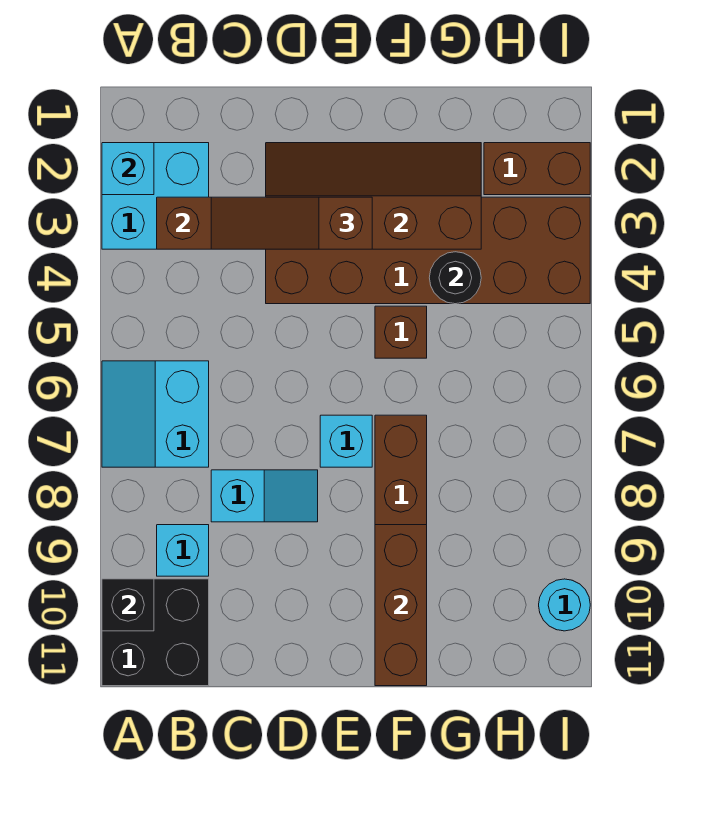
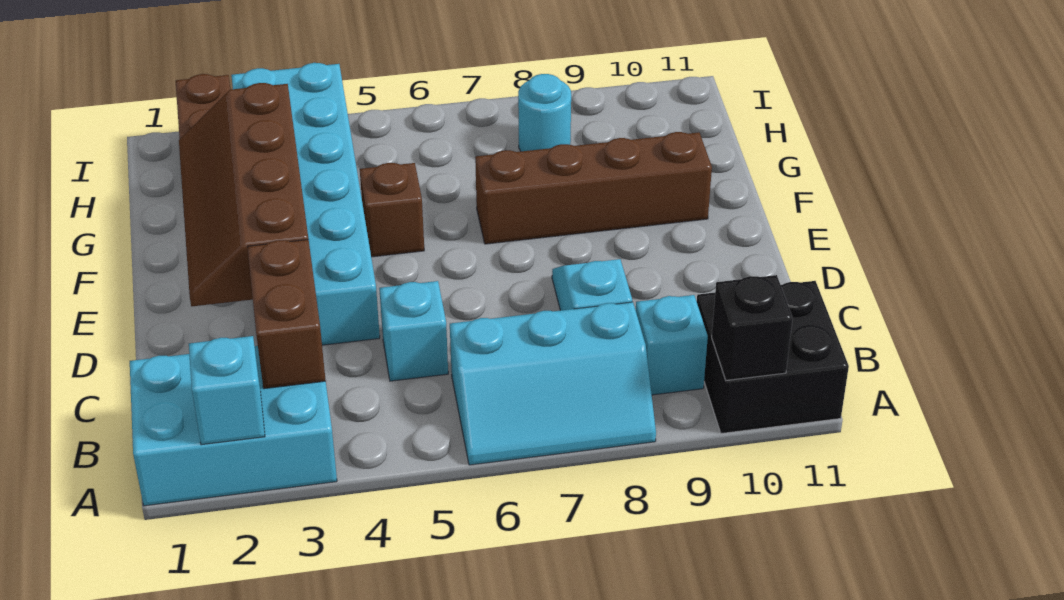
cyan brick A2:B3 level 1 -> cyan brick A1:B3 level 1
cyan slope A6:B7 level 1 top B -> cyan slope A6:B8 level 1 top B
brown slope C3:E3 level 3 top E -> none
brown brick D3:I4 level 1 -> cyan brick D3:I4 level 1
cyan brick E7 level 1 -> cyan brick C5 level 1
brown brick F9:F11 level 2 -> none
black round brick G4 level 2 -> none
cyan round brick I10 level 1 -> cyan round brick H8 level 1

